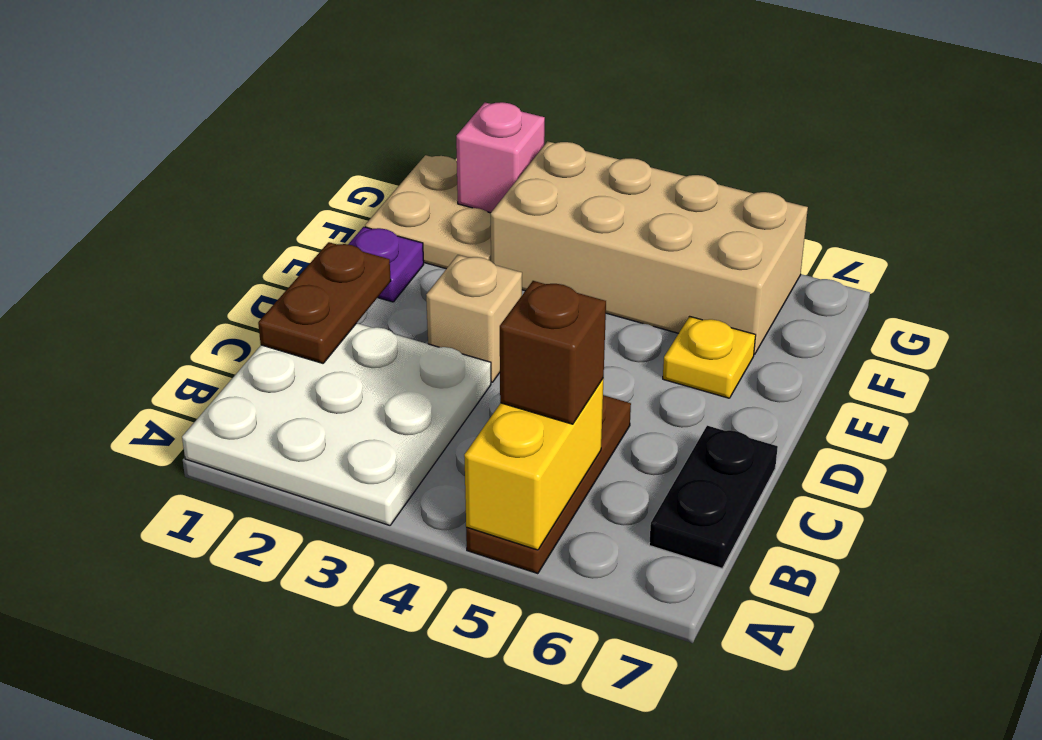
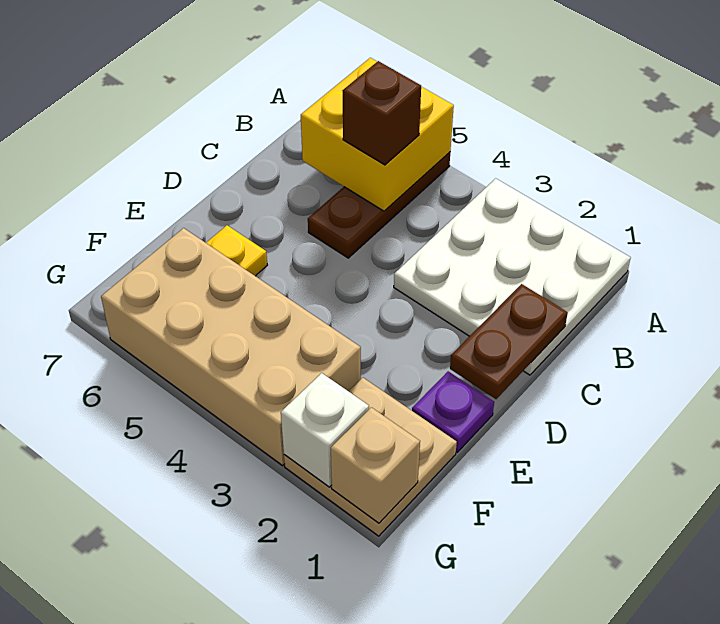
yellow brick A5:B5 level 2 -> yellow brick A5:B6 level 2
black plate B7:C7 level 1 -> none
tan brick D3 level 1 -> tan brick G1 level 2
pink brick G2 level 2 -> white brick G2 level 2

